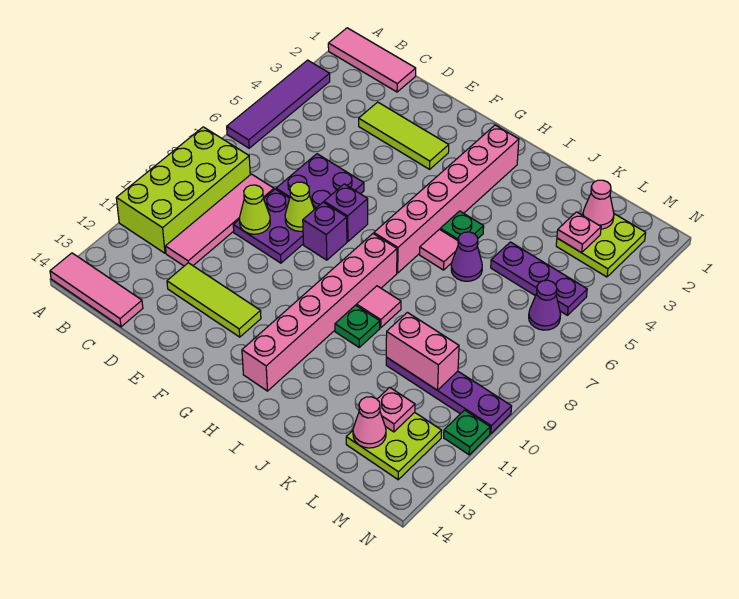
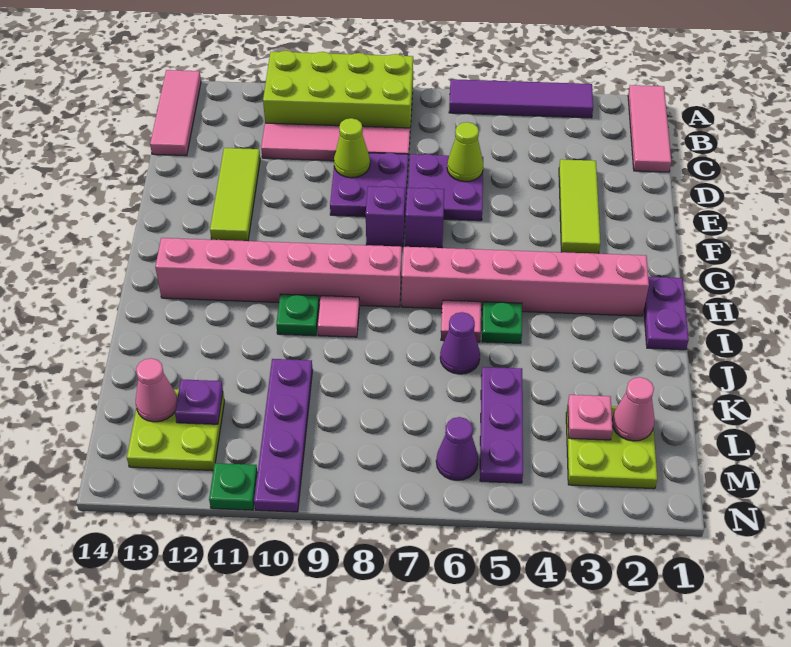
lime cone E8 level 2 -> lime cone D6 level 2
none -> purple plate H1:I1 level 1
pink brick K10:L10 level 2 -> none
pink plate L12 level 2 -> purple plate L12 level 2

